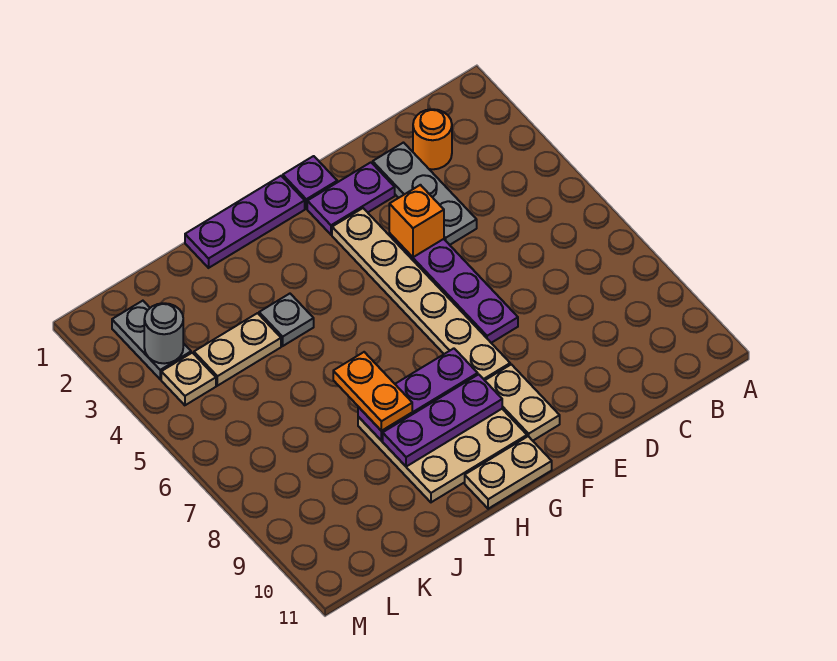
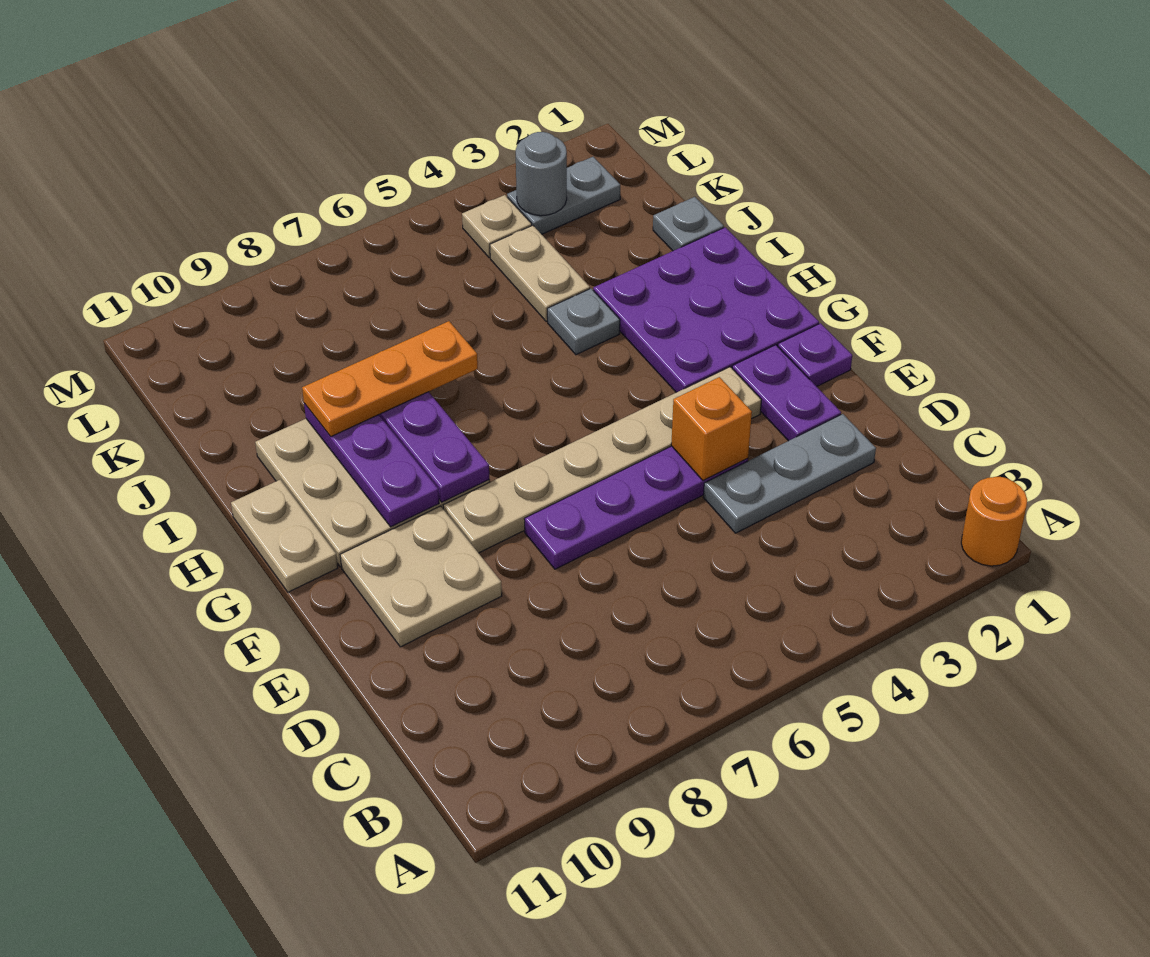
orange round brick C2 level 1 -> orange round brick A1 level 1
tan plate F9:F10 level 1 -> tan plate E9:F10 level 1
purple plate G1:I1 level 1 -> purple plate G1:I3 level 1
orange plate I7:I8 level 3 -> orange plate I7:I9 level 3
none -> grey plate J1 level 1

